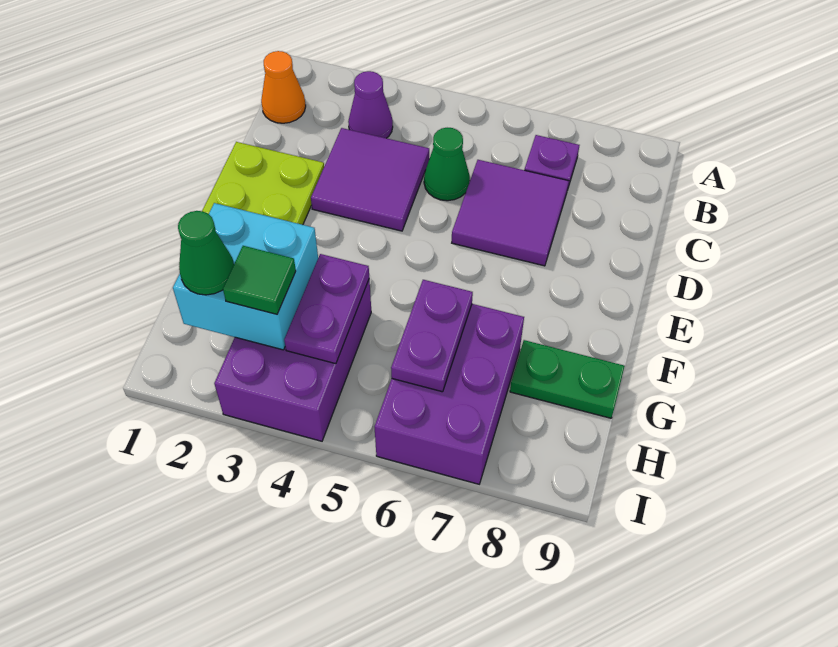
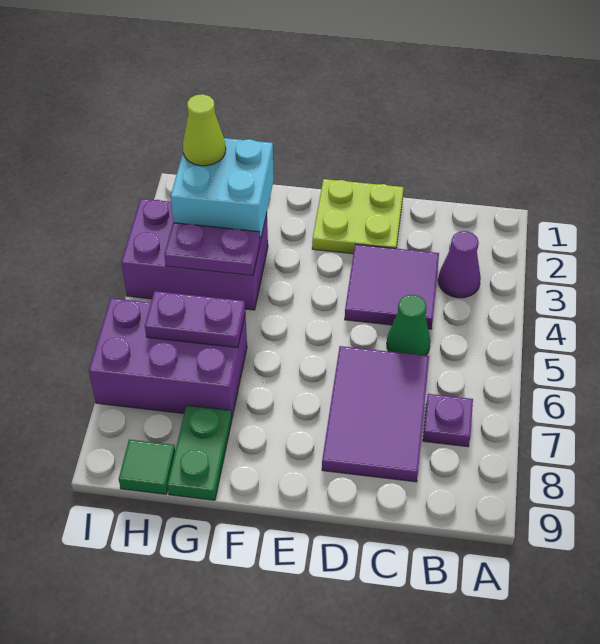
orange cone B1 level 1 -> none
purple tile C6:D7 level 1 -> purple tile C6:D8 level 1
green cone H2 level 3 -> lime cone H2 level 3
green tile H3 level 3 -> green tile H9 level 1

